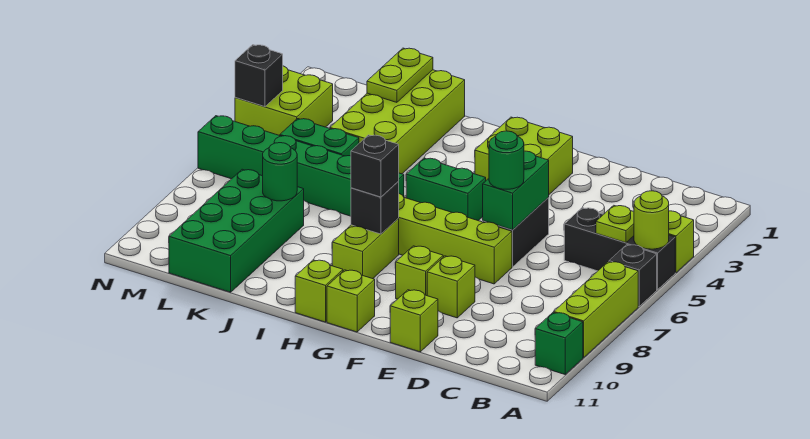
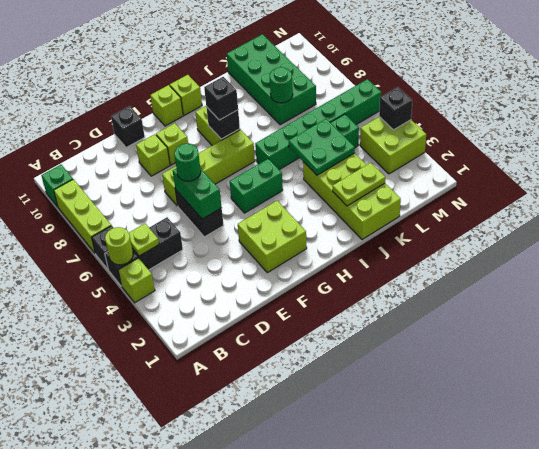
lime brick E11 level 1 -> black brick E11 level 1
none -> green plate J4:K5 level 2
lime plate K1:K2 level 2 -> lime plate J2:K2 level 2

